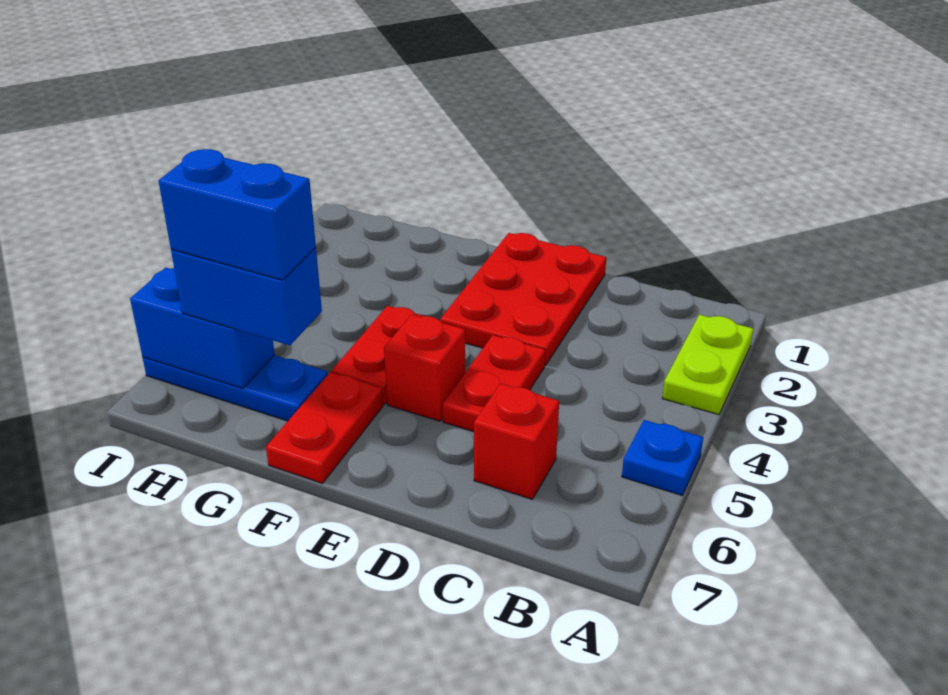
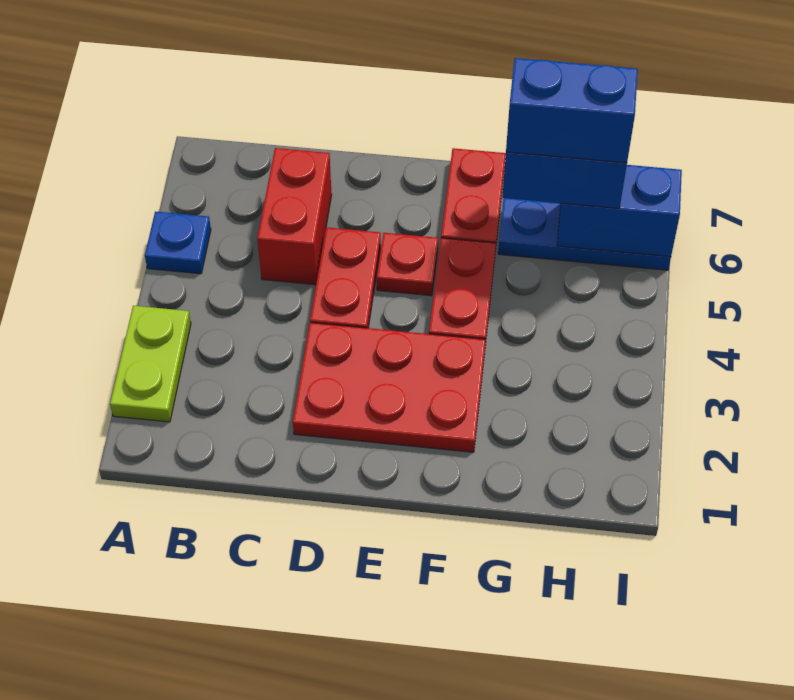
red brick C6 level 1 -> red brick C5:C6 level 1
red plate D1:E3 level 1 -> red plate D2:F3 level 1
red brick E5 level 1 -> red plate E5 level 1

